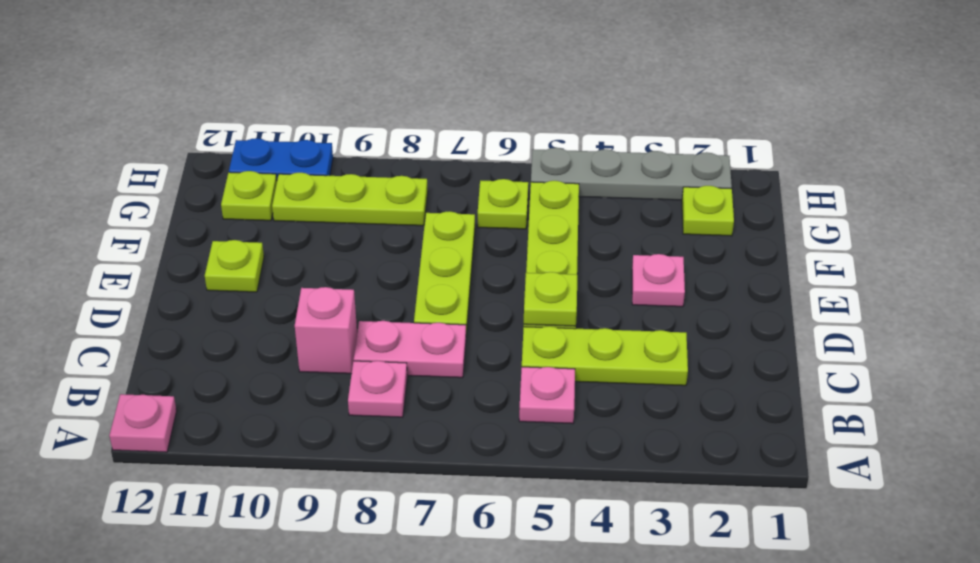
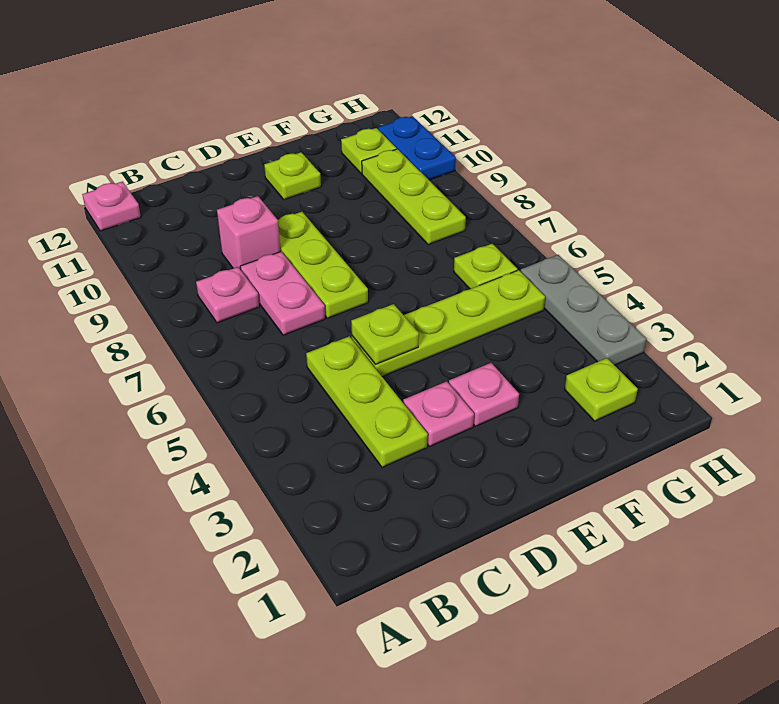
pink plate B5 level 1 -> pink plate D3 level 1
lime plate D7:F7 level 1 -> lime plate D7:D9 level 1
grey plate H2:H5 level 1 -> grey plate H3:H5 level 1

